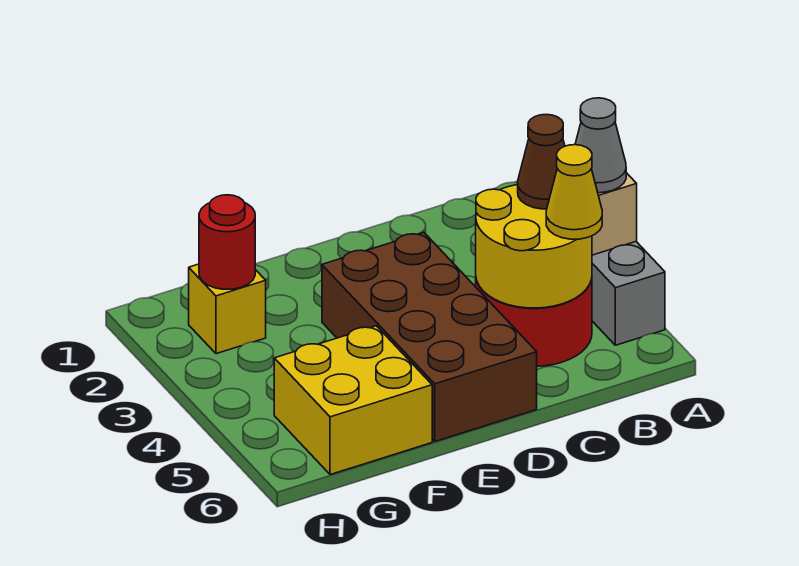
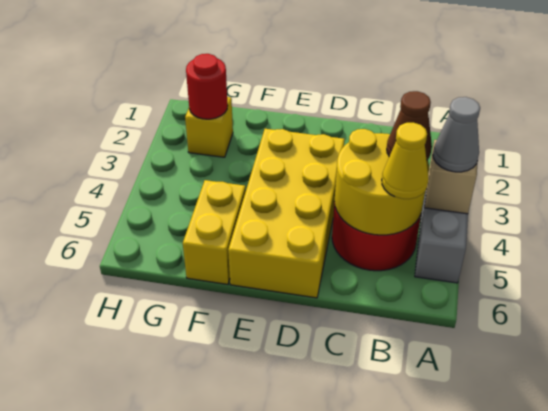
brown brick D3:E6 level 1 -> yellow brick D3:E6 level 1
yellow brick F5:G6 level 1 -> yellow brick F5:F6 level 1

